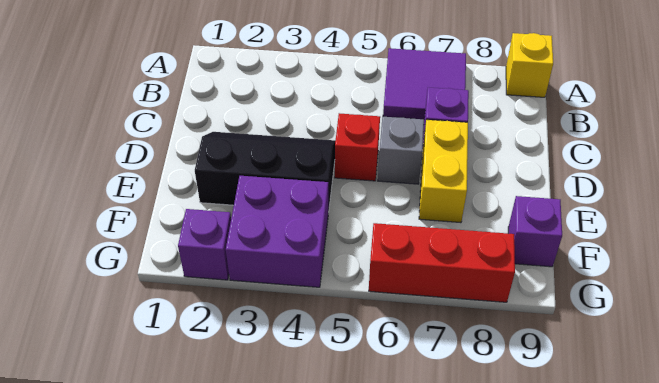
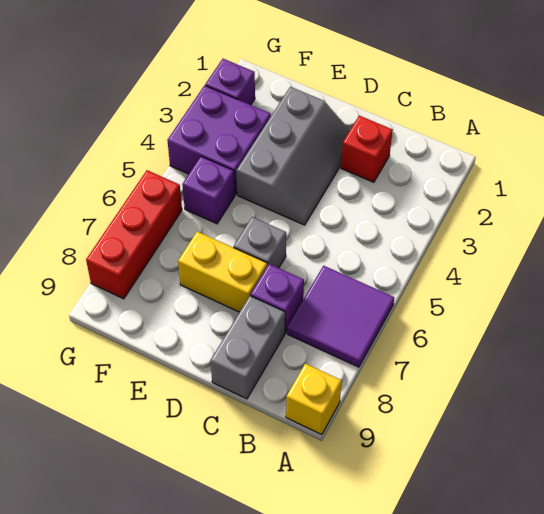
none -> grey brick C8:C9 level 1
black slope D2:E4 level 1 top E -> grey slope D2:E4 level 1 top E
red brick D5 level 1 -> red brick C2 level 1
purple brick F9 level 1 -> purple brick F5 level 1

